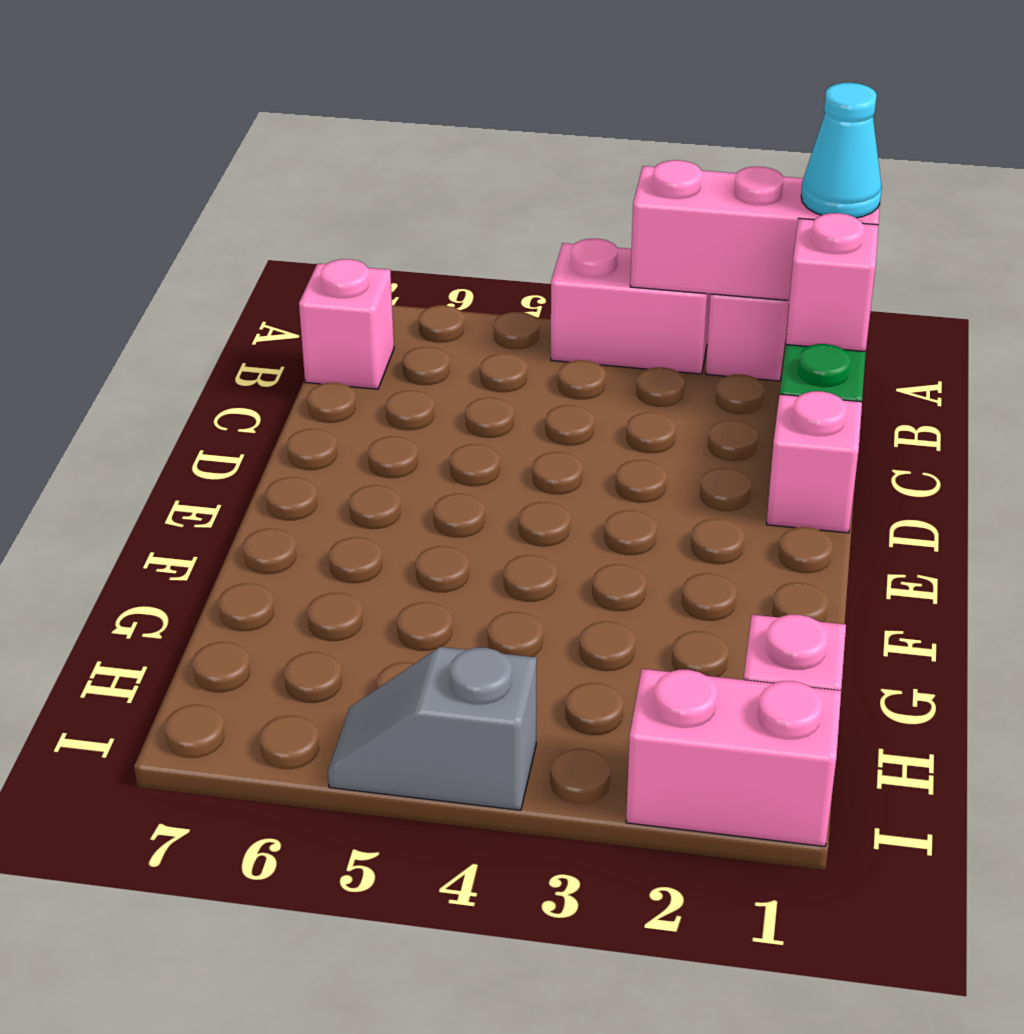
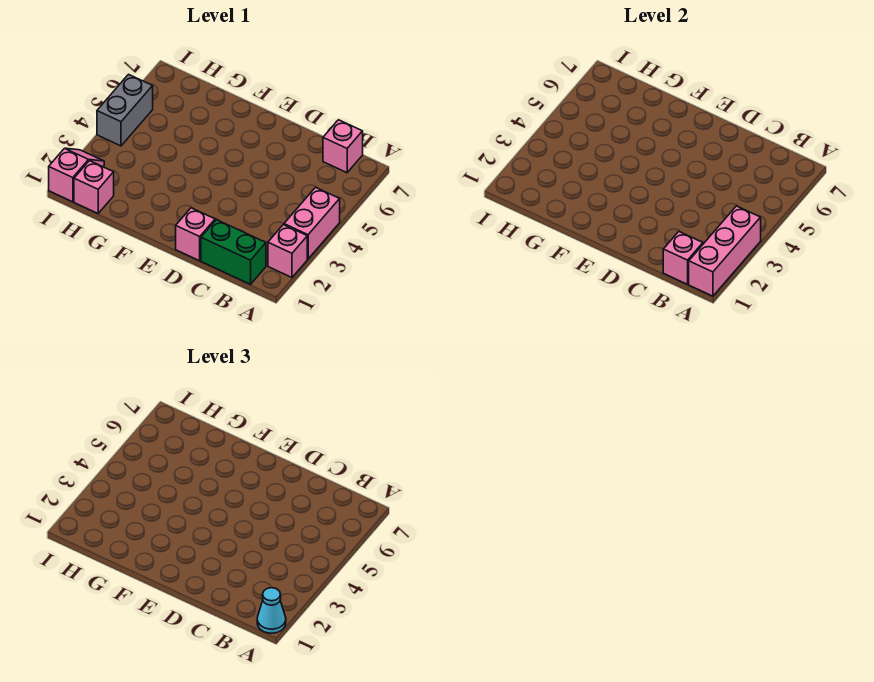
pink brick I1:I2 level 1 -> pink slope I1:I2 level 1 top 1
grey slope I4:I5 level 1 top 4 -> grey brick I4:I5 level 1

